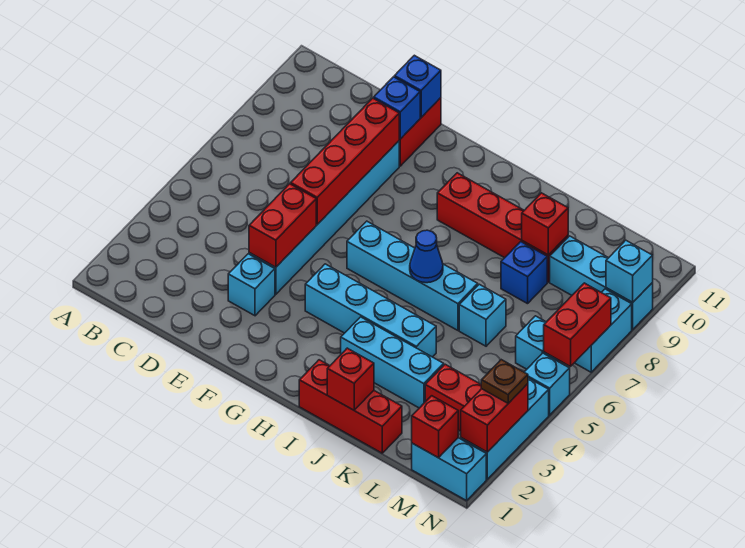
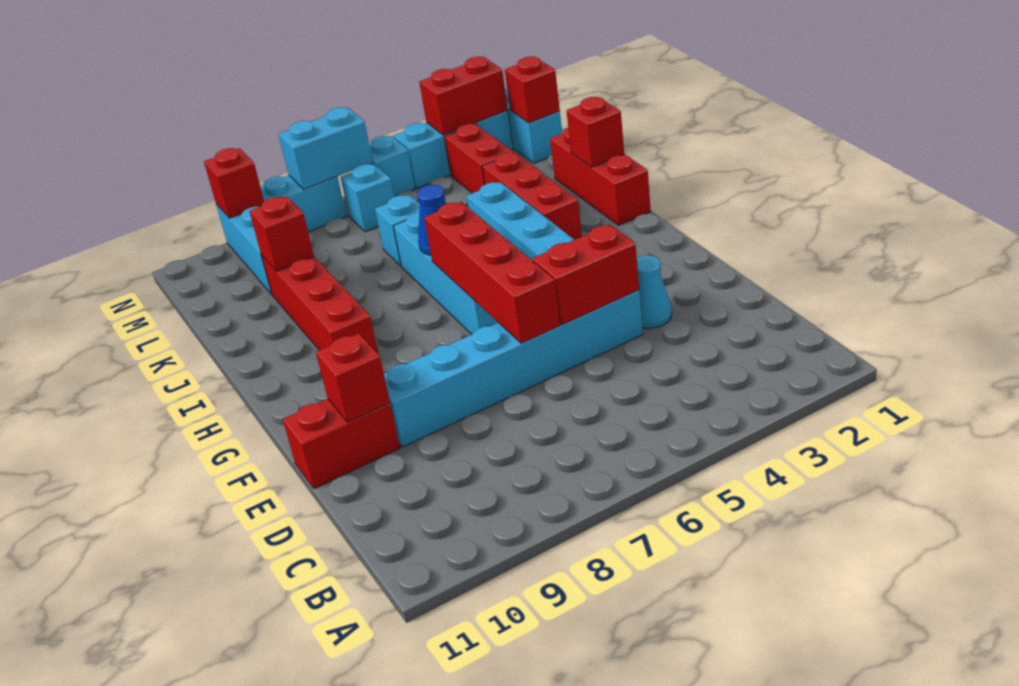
cyan brick E3 level 1 -> cyan cone E3 level 1
red brick E6:E9 level 2 -> red brick E6:H6 level 2
blue brick E10 level 2 -> red brick E10 level 2
blue brick E11 level 2 -> none
cyan brick I3:K3 level 1 -> red brick I3:K3 level 1
blue brick K8 level 1 -> none
brown plate N3 level 3 -> none
red brick N6:N7 level 2 -> cyan brick N6:N7 level 2
cyan brick N9 level 2 -> red brick N9 level 2

